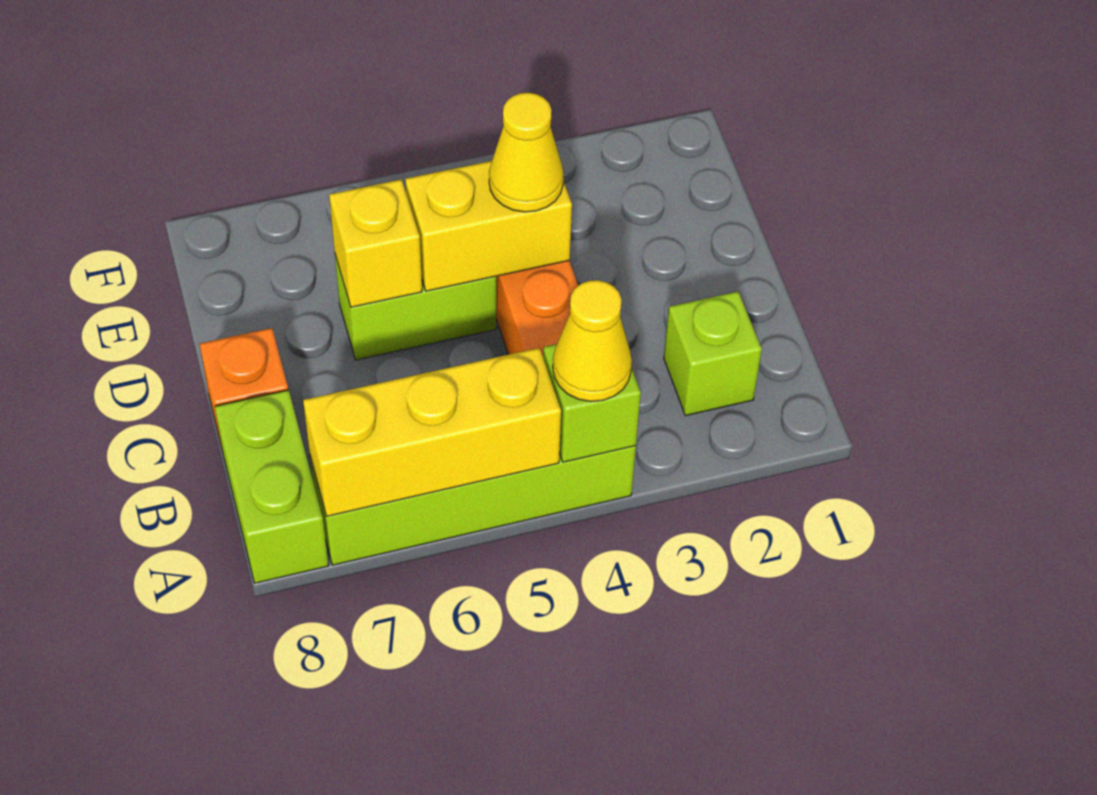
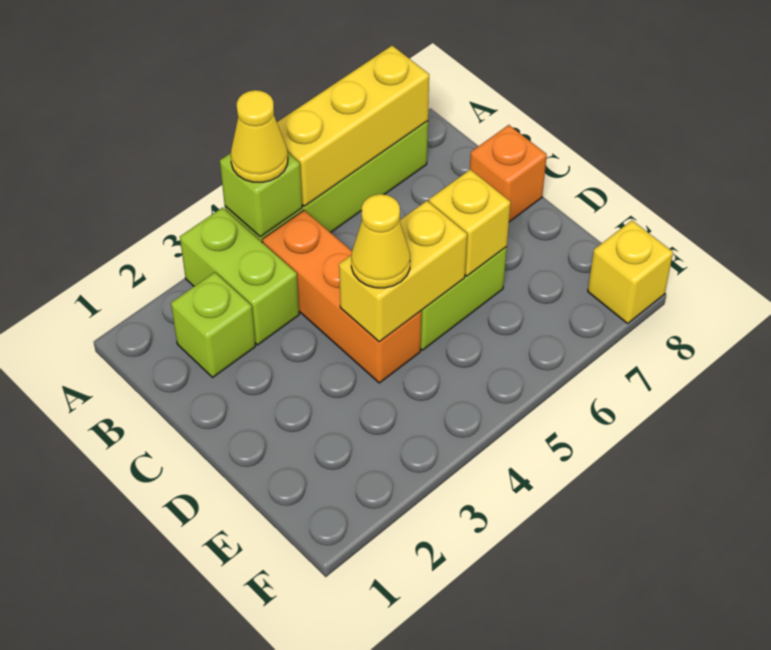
lime brick A8:B8 level 1 -> lime brick A3:B3 level 1
none -> yellow brick F8 level 1

